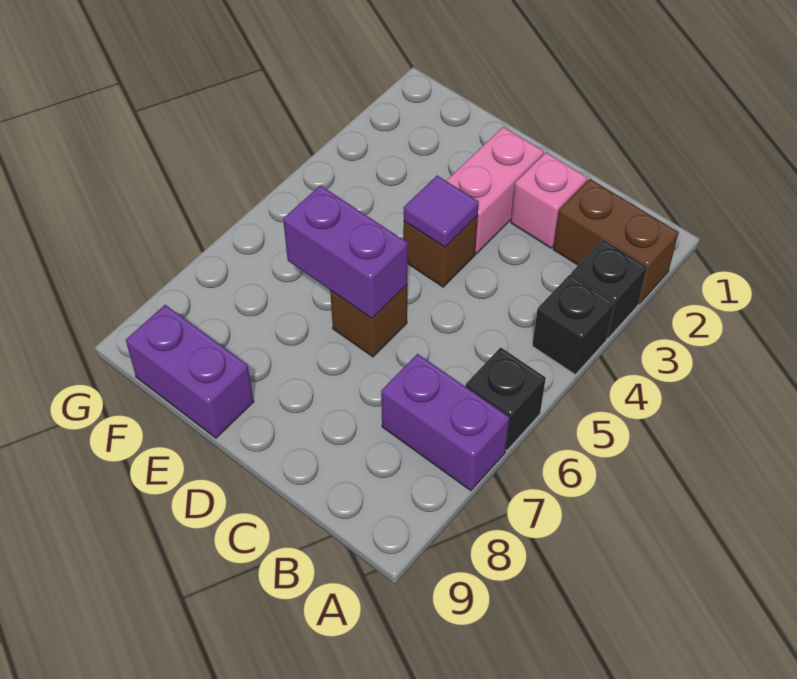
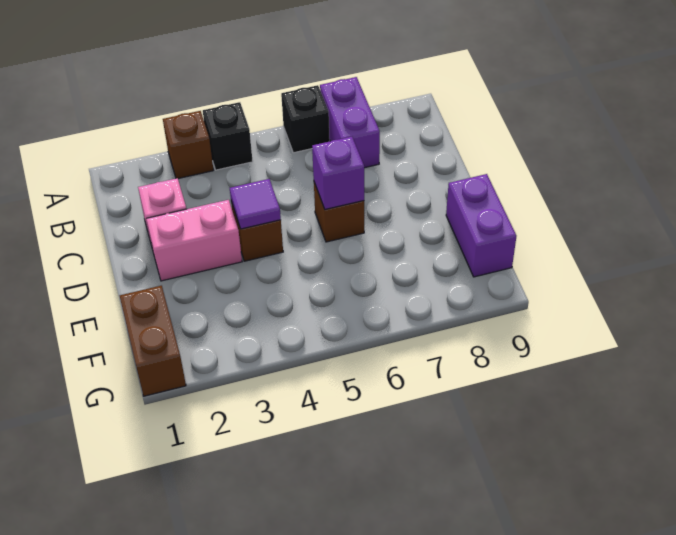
brown brick A2:B2 level 1 -> brown brick F1:G1 level 1
black brick A3 level 1 -> brown brick A3 level 1
purple brick D6:E6 level 2 -> purple brick D6 level 2

